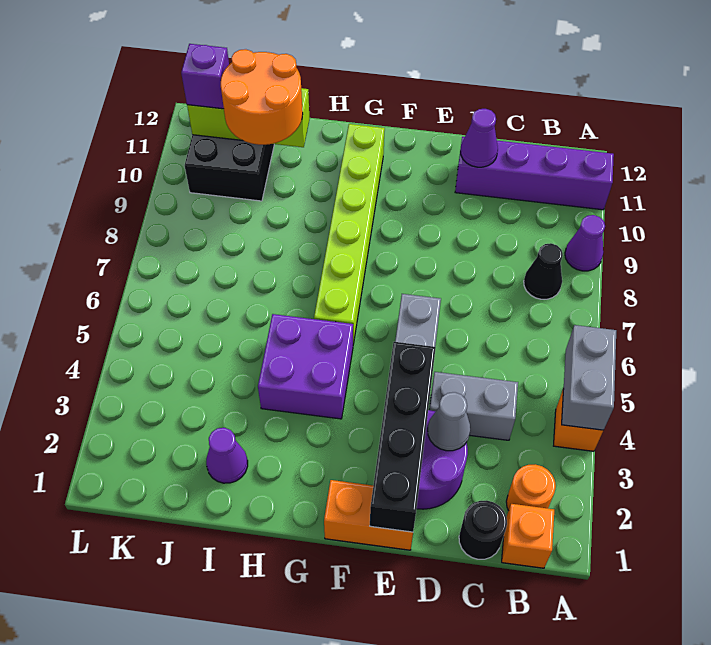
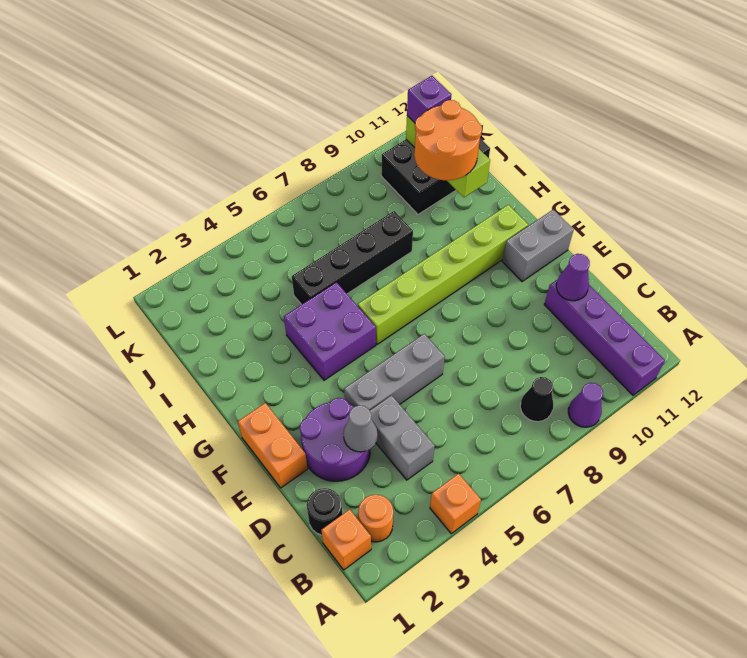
grey brick A4:A5 level 2 -> grey brick F11:F12 level 1
black brick E1:E4 level 2 -> black brick I5:I8 level 1
purple cone I2 level 1 -> none

